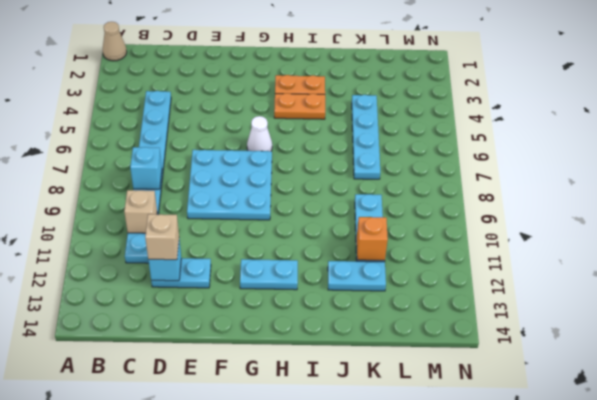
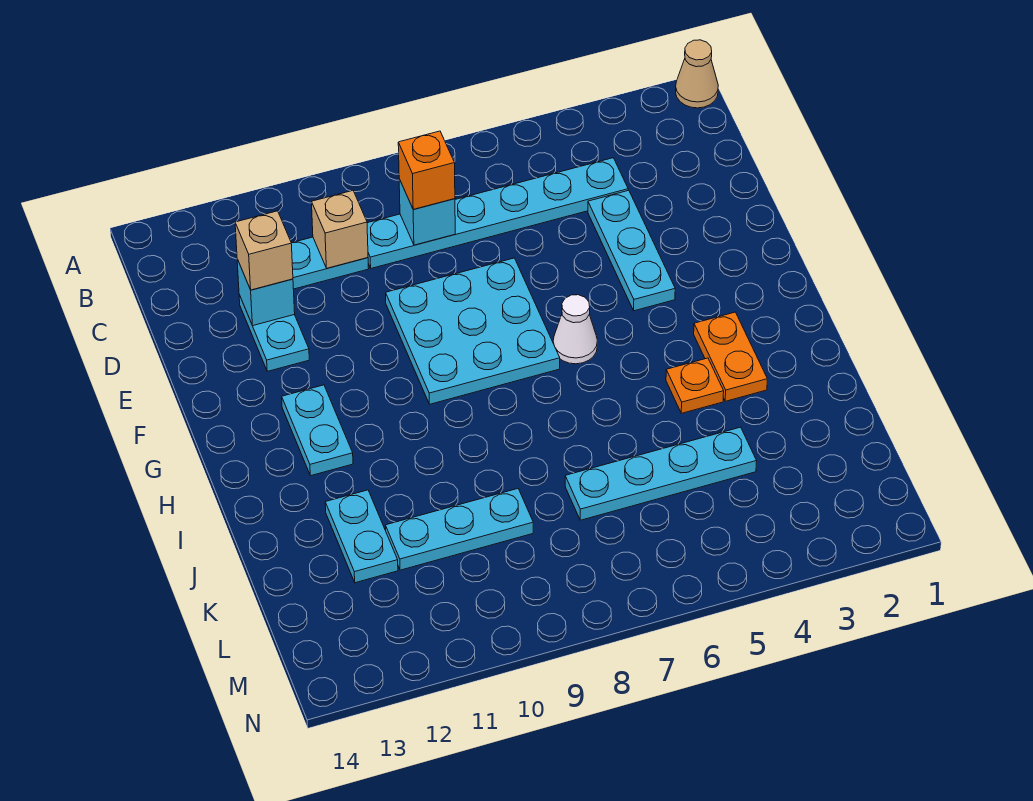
none -> cyan plate D4:F4 level 1
orange plate H4:I4 level 1 -> orange plate I4 level 1
orange brick K11 level 2 -> orange brick C8 level 3

